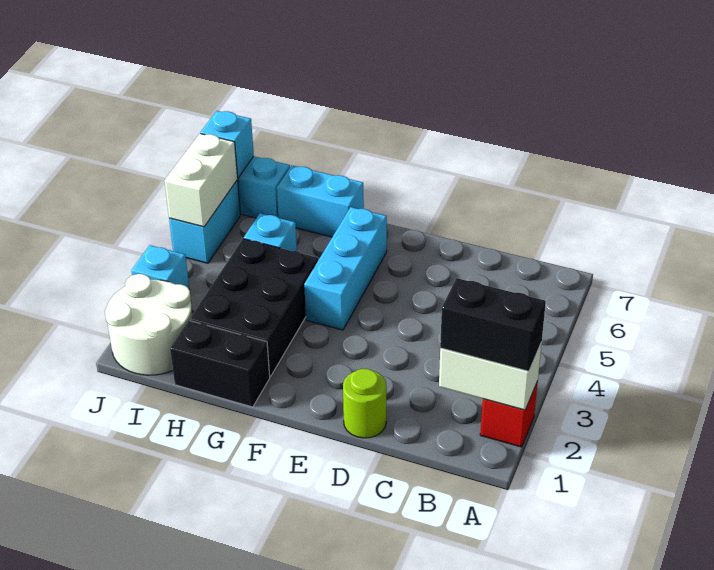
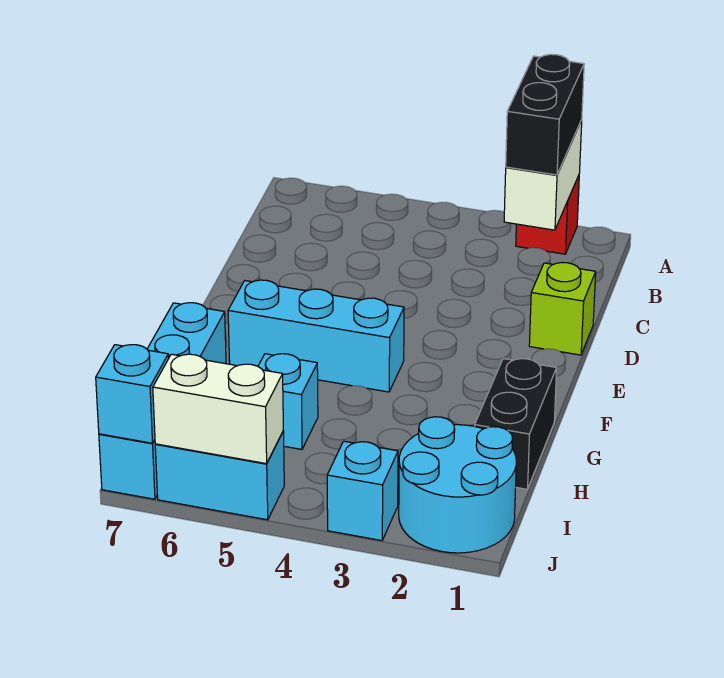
lime round brick D1 level 1 -> lime brick D1 level 1
black brick G2:H4 level 1 -> none
white round brick I1:J2 level 1 -> cyan round brick I1:J2 level 1

